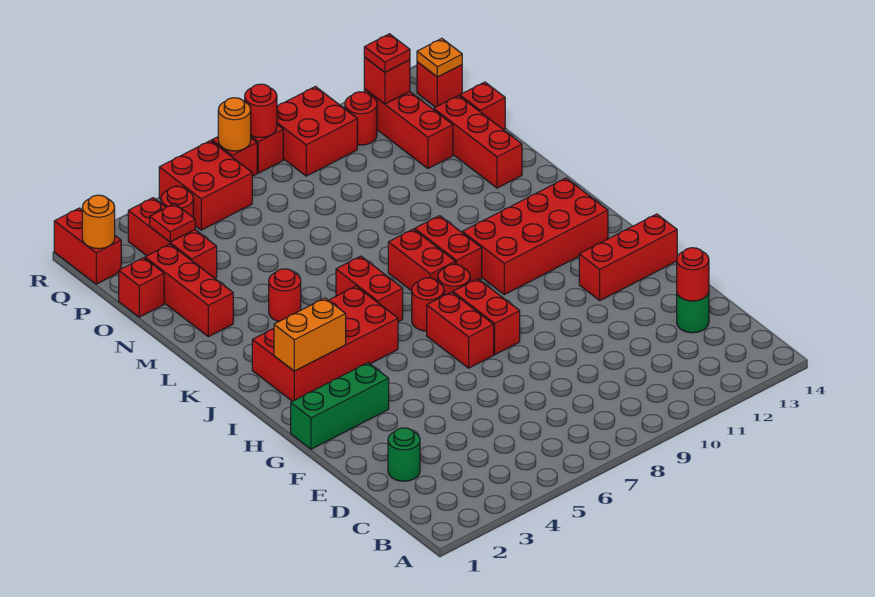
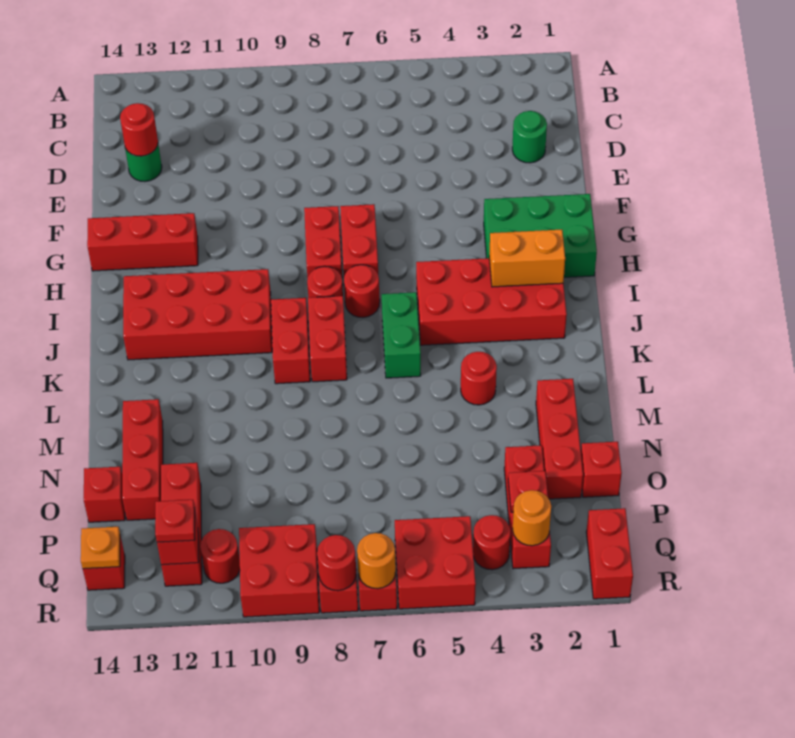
green brick G1:G3 level 1 -> green brick G1:H3 level 1
red brick J6:K6 level 1 -> green brick J6:K6 level 1
orange round brick Q1 level 2 -> orange round brick Q3 level 2

